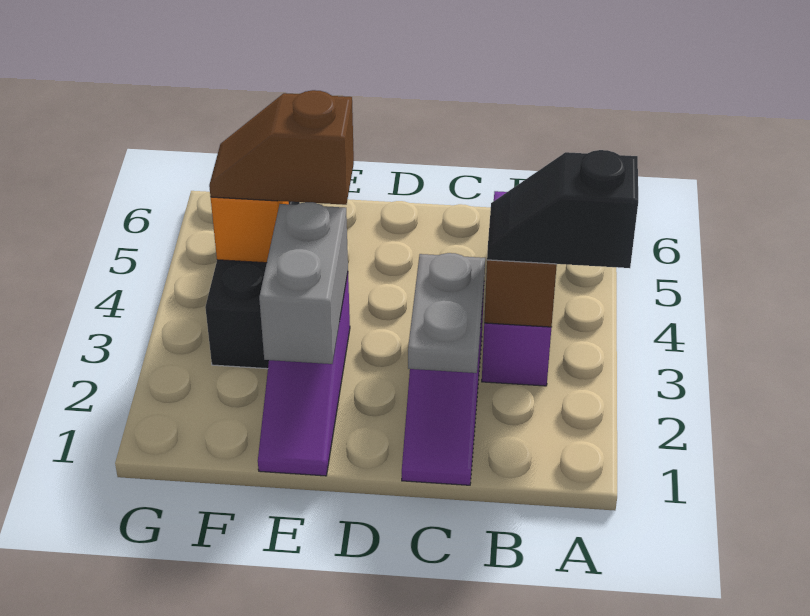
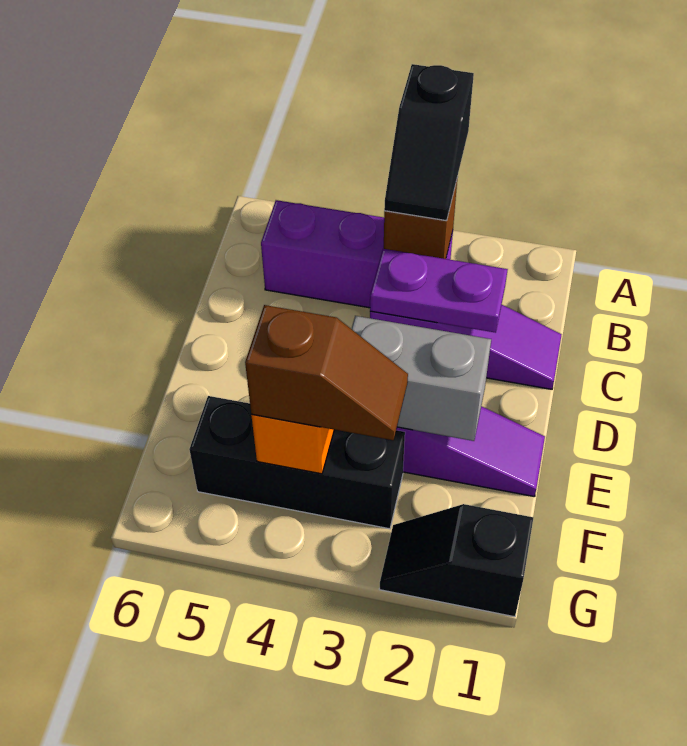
grey plate C2:C3 level 2 -> purple plate C2:C3 level 2
brown slope E4:F4 level 3 top E -> brown slope F3:F4 level 3 top 4
none -> black slope G1:G2 level 1 top 1

